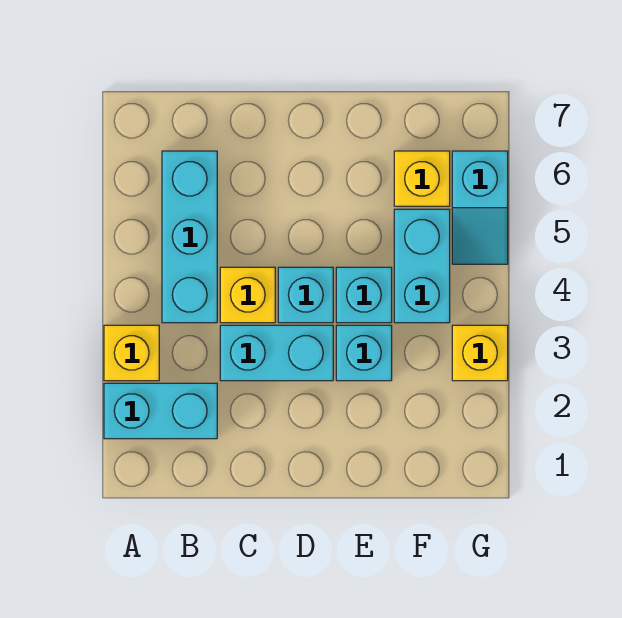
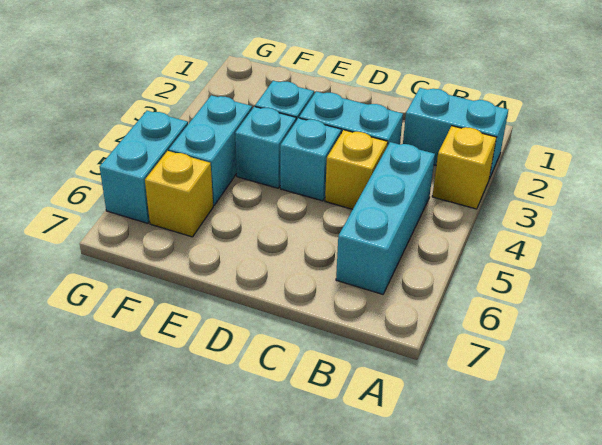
yellow brick G3 level 1 -> none
cyan slope G5:G6 level 1 top 6 -> cyan brick G5:G6 level 1

